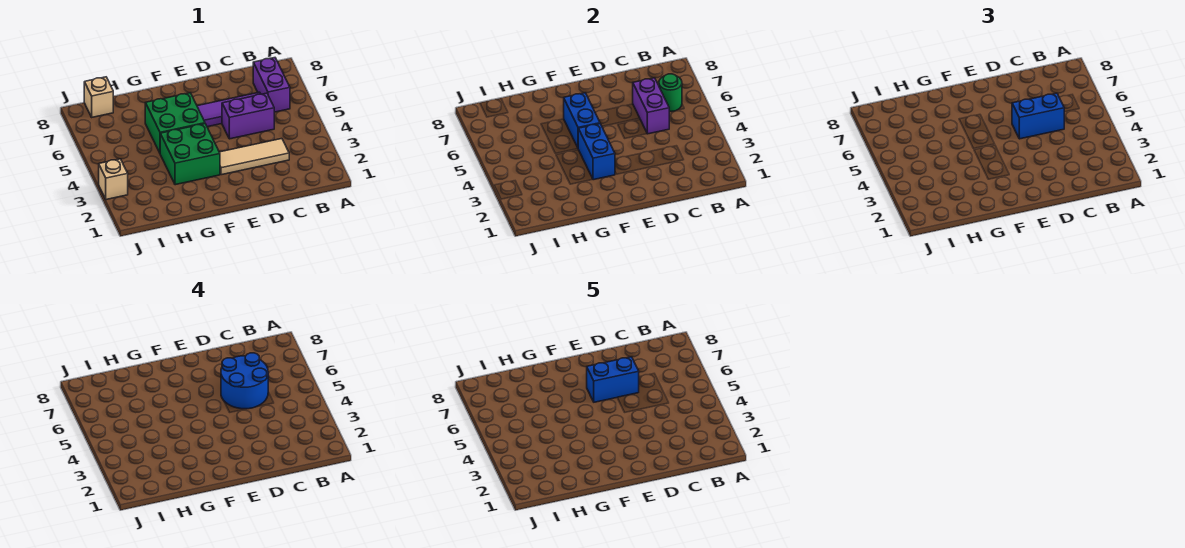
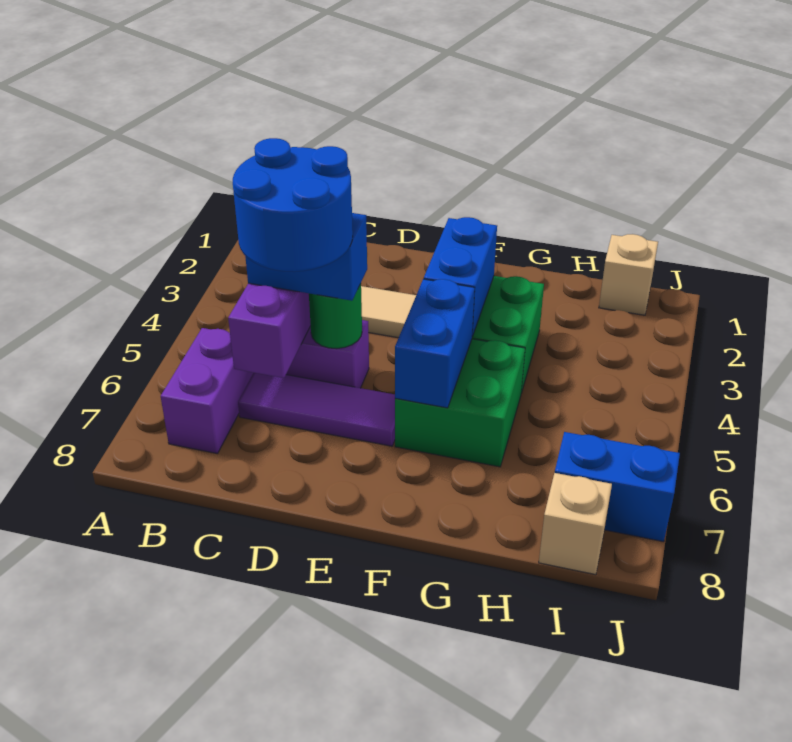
green round brick B6 level 2 -> green round brick D5 level 2
blue brick D6:E6 level 5 -> blue brick I7:J7 level 1
tan brick J3 level 1 -> tan brick I1 level 1

